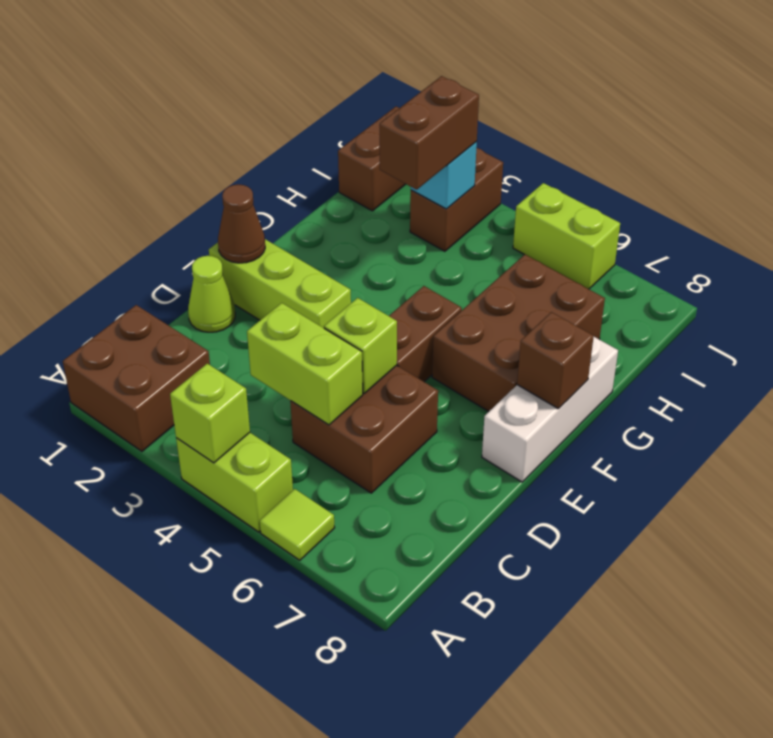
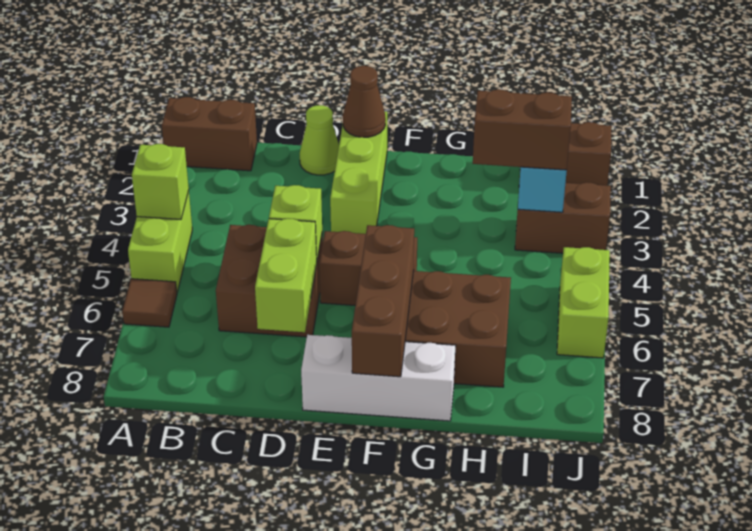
brown brick A1:B2 level 1 -> brown brick A1:B1 level 1
lime tile A6 level 1 -> brown tile A6 level 1
lime brick C4:C5 level 2 -> lime brick D6:D7 level 2
brown brick F8 level 2 -> brown brick F6:F8 level 2

